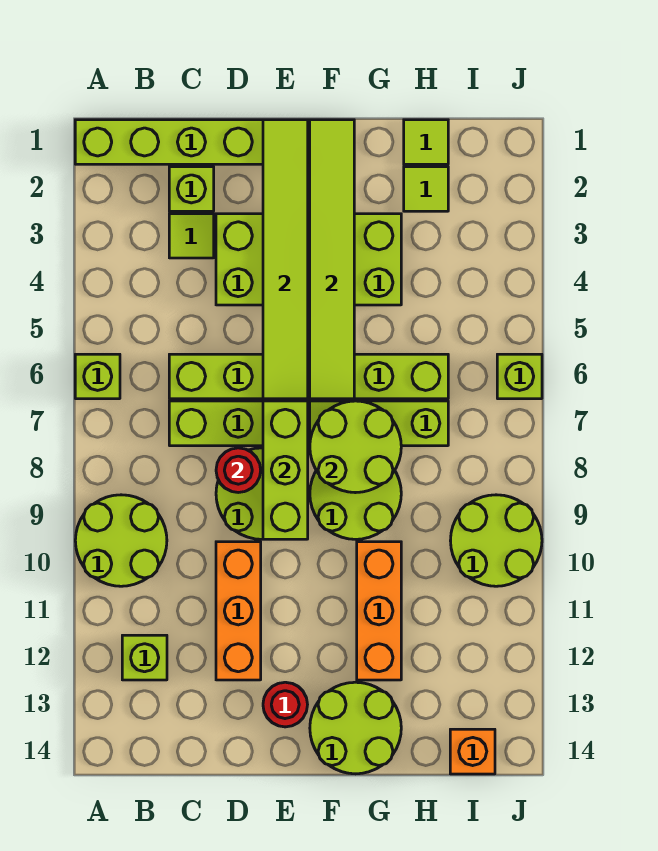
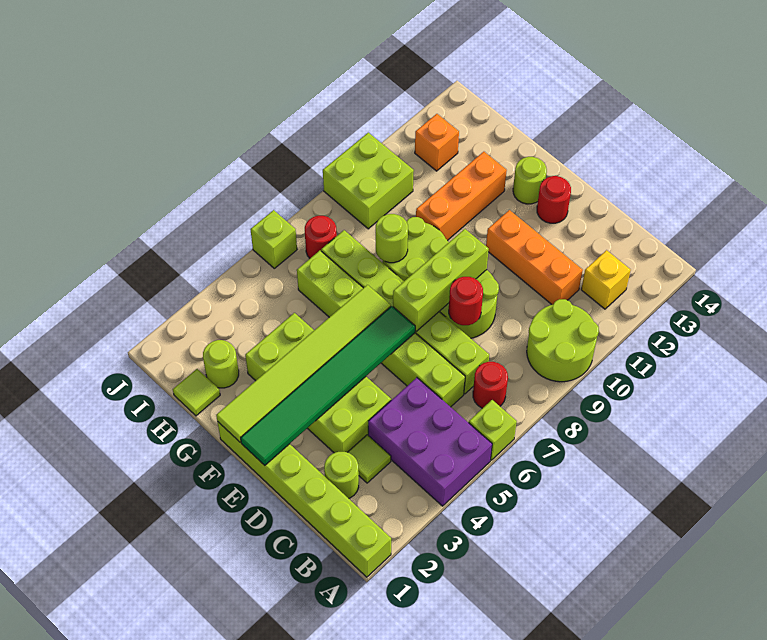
none -> purple brick A4:C5 level 1
none -> red round brick B7 level 1
lime brick B12 level 1 -> yellow brick B12 level 1
lime brick C2 level 1 -> lime round brick C2 level 1
orange brick D10:D12 level 1 -> orange brick C11:E11 level 1
lime tile E1:E6 level 2 -> green tile E1:E6 level 2
lime round brick F7:G8 level 2 -> lime round brick G8 level 2
lime round brick F13:G14 level 1 -> lime round brick F13 level 1
lime tile H2 level 1 -> lime round brick H2 level 1
none -> red round brick I7 level 1
lime round brick I9:J10 level 1 -> lime brick I9:J10 level 1
orange brick I14 level 1 -> orange brick I12 level 1

